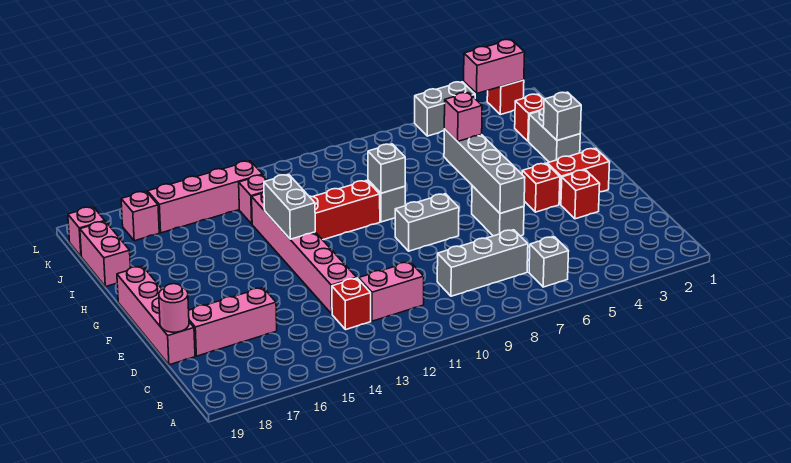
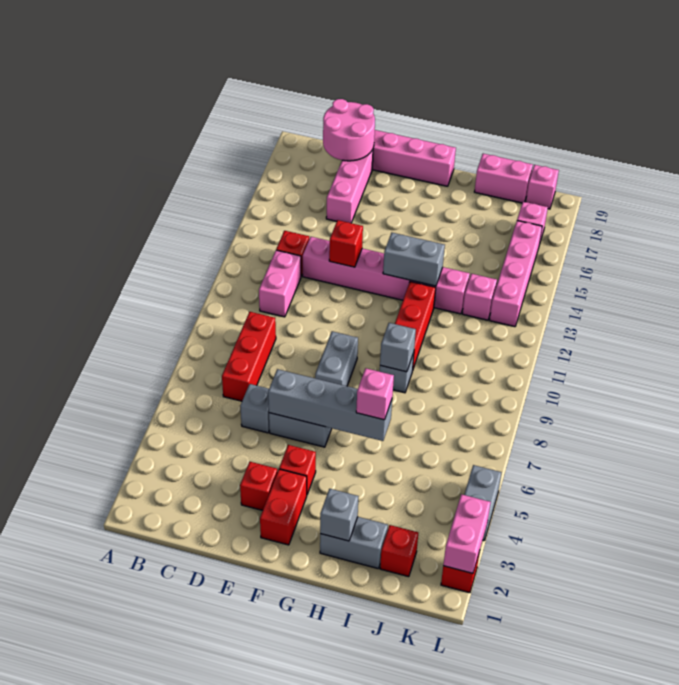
grey brick B6 level 1 -> grey brick D6 level 1
grey brick C7:C9 level 1 -> red brick C7:C9 level 1
pink round brick D19 level 2 -> pink round brick C18:D19 level 2
none -> red brick E13 level 2

